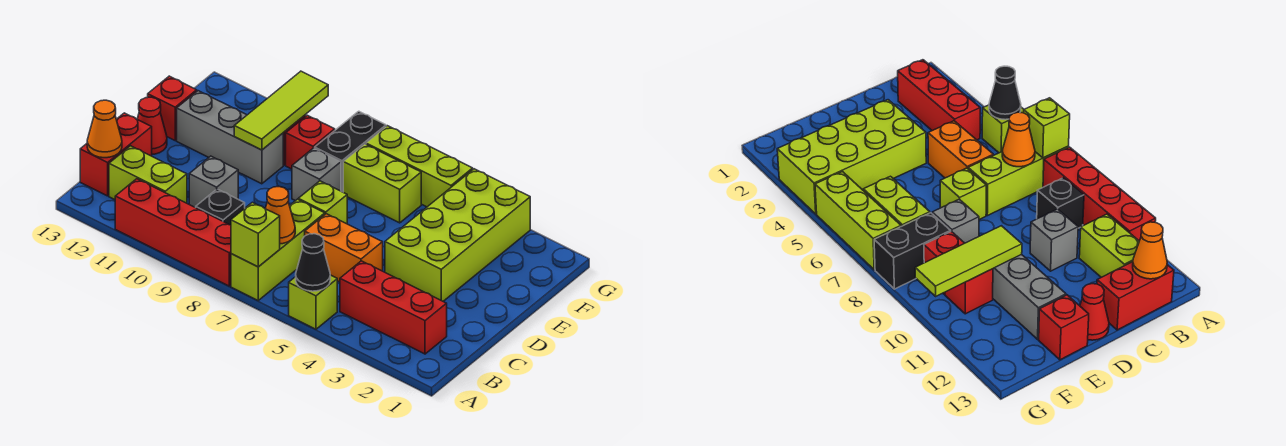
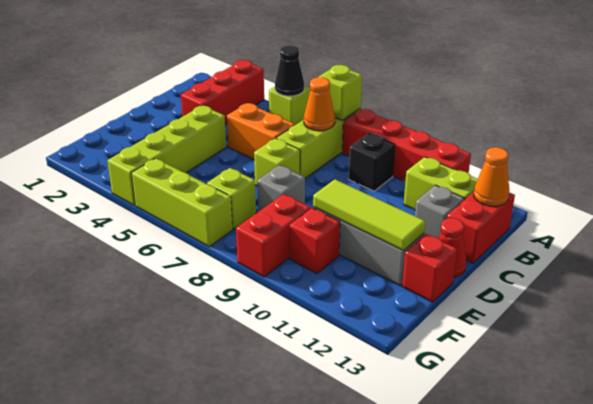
red brick B2:B4 level 1 -> red brick A3:C3 level 1
grey brick C10 level 1 -> grey brick C12 level 1
lime brick D3:G4 level 1 -> lime brick D4:G4 level 1
lime tile E10:G10 level 2 -> lime tile E10:E12 level 2
lime brick F6:F7 level 1 -> lime brick F7 level 1
black brick F8:G8 level 1 -> none
red brick F9 level 1 -> red brick F9:G9 level 1

